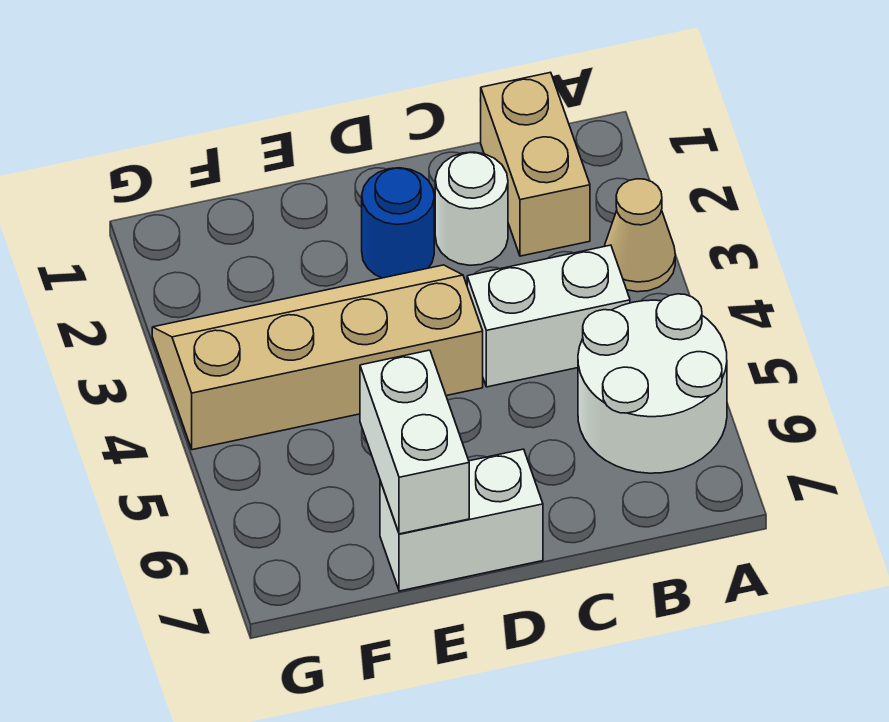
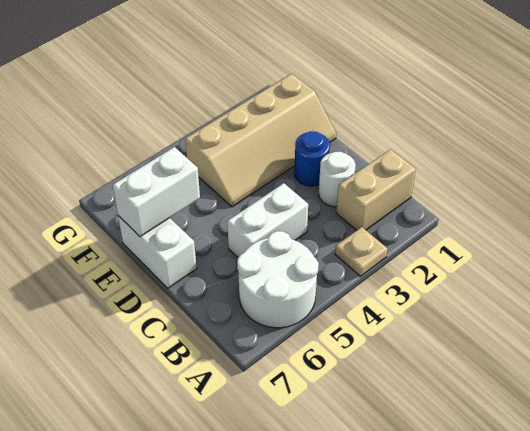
tan cone A3 level 1 -> tan plate A3 level 1
white brick B4:C4 level 1 -> white brick C4:C5 level 1
tan slope D3:G4 level 1 top 4 -> tan slope E1:F4 level 1 top F

